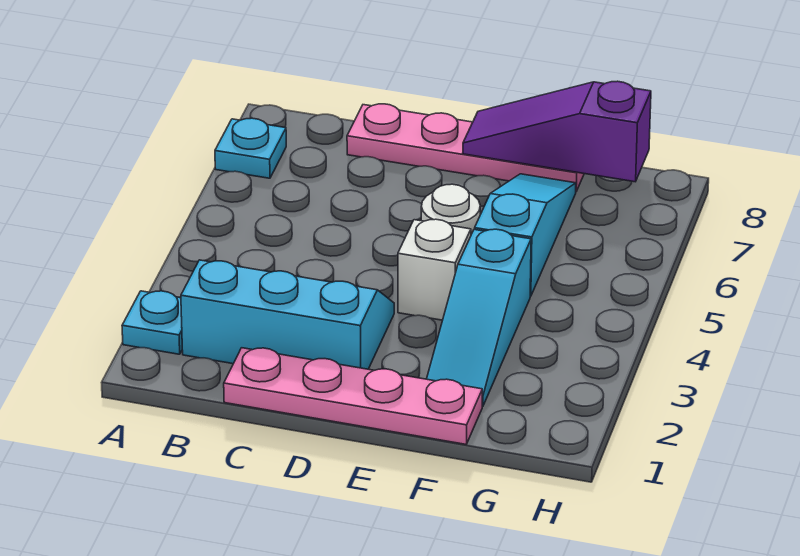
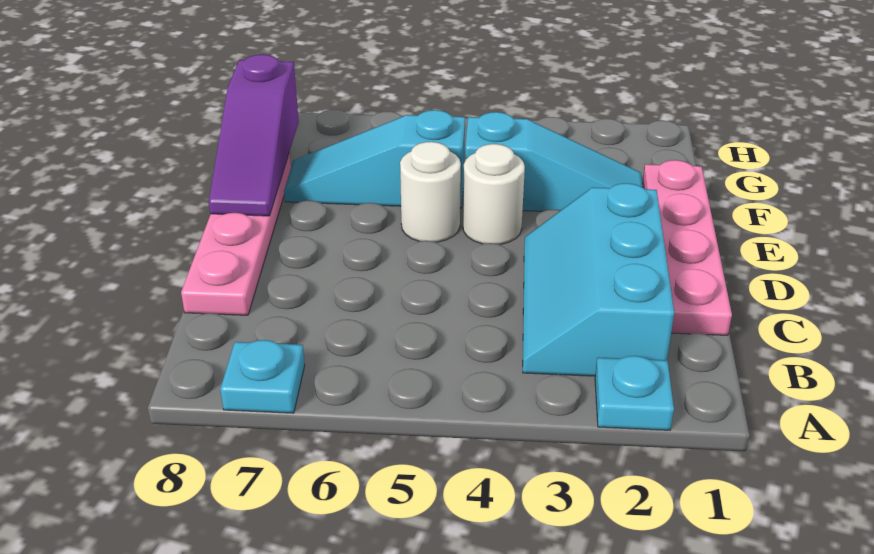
white brick E4 level 1 -> white round brick E4 level 1

